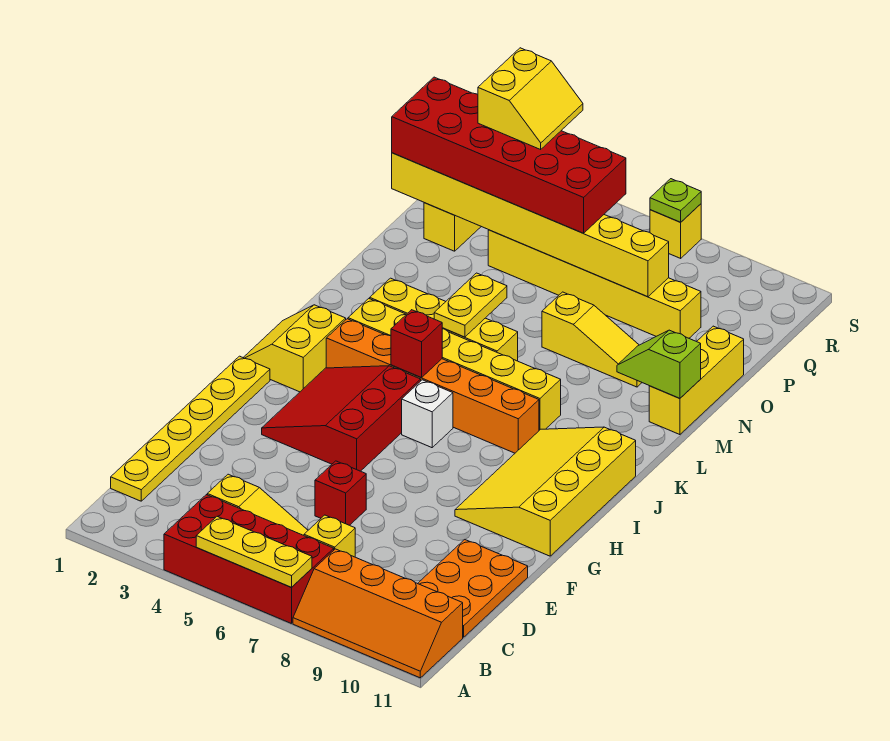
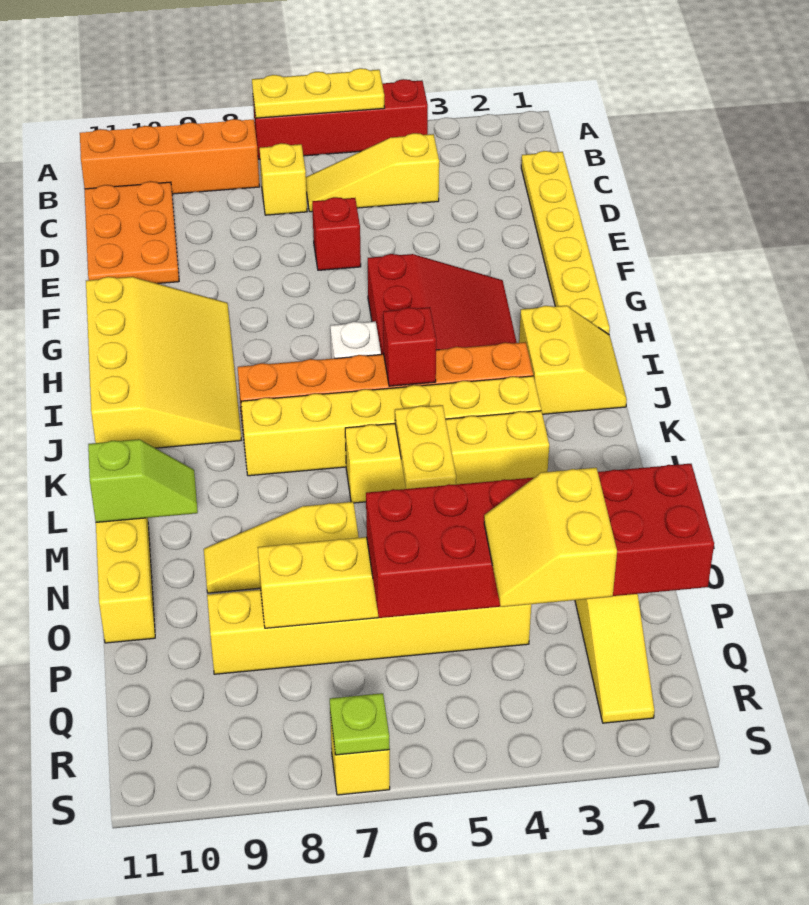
red brick A4:B7 level 1 -> red brick A4:A7 level 1

